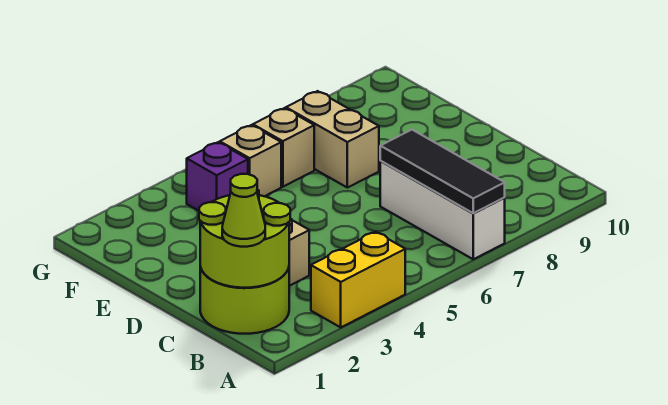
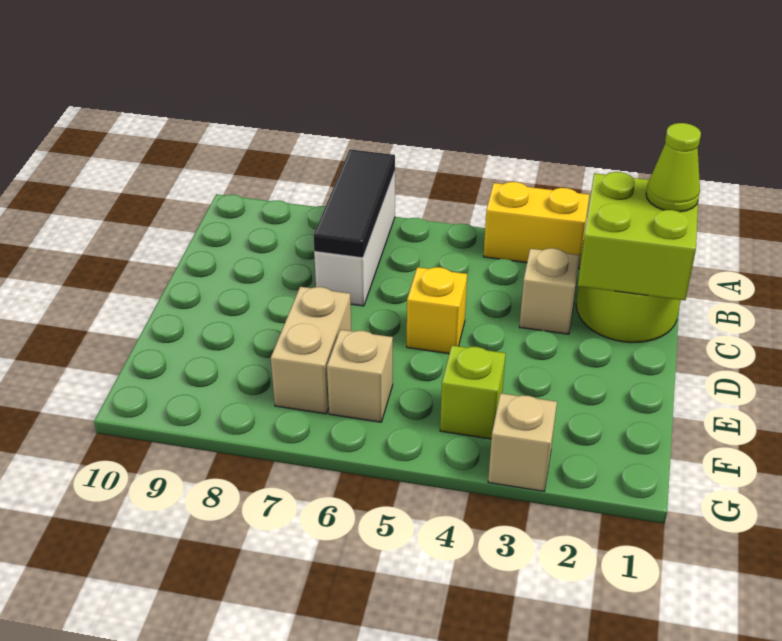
lime round brick B1:C2 level 2 -> lime brick B1:C2 level 2
none -> yellow brick D5 level 1
purple brick F4 level 1 -> lime brick F4 level 1
tan brick F5 level 1 -> tan brick G3 level 1

